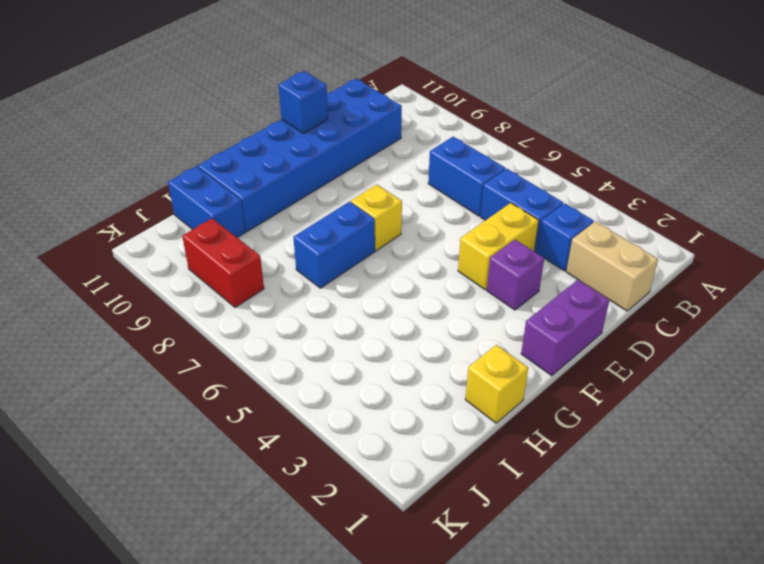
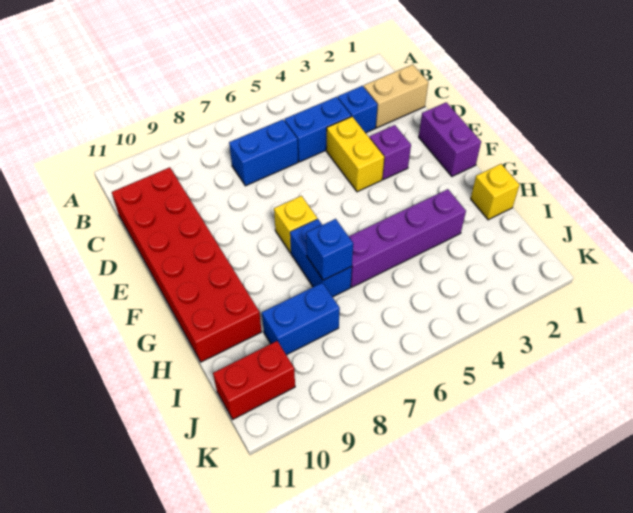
blue brick C10:H11 level 1 -> red brick C10:H11 level 1
blue brick E11 level 2 -> blue brick H7 level 2
none -> purple brick H3:H6 level 1
blue brick I10:I11 level 1 -> blue brick I8:I9 level 1
red brick J8:J9 level 1 -> red brick J10:J11 level 1

